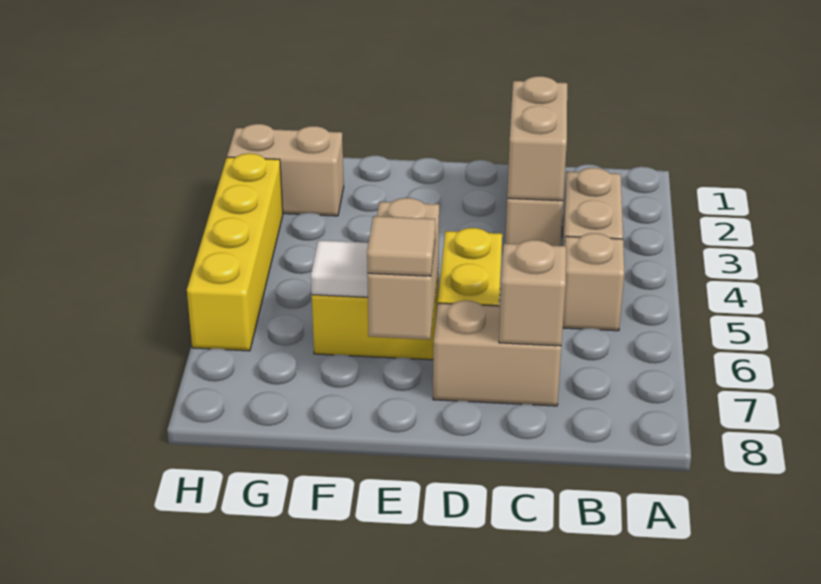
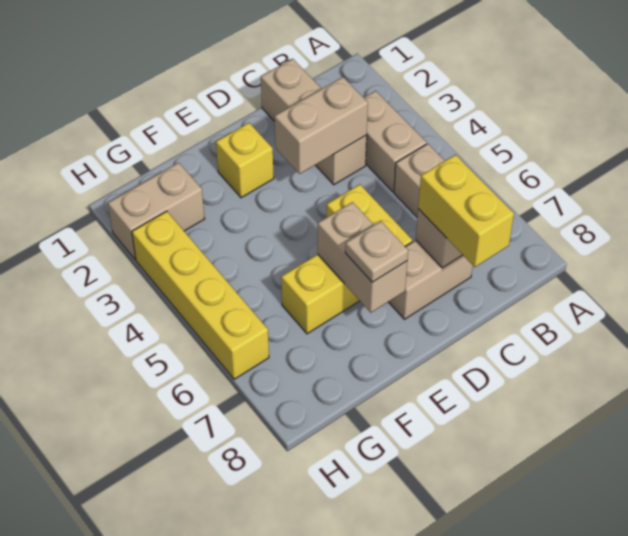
tan brick C2:C3 level 2 -> tan brick C3:D3 level 2
none -> yellow brick C7:C8 level 3
none -> yellow brick E2 level 1
tan tile E7 level 3 -> tan plate E7 level 3
white tile F6 level 2 -> none

